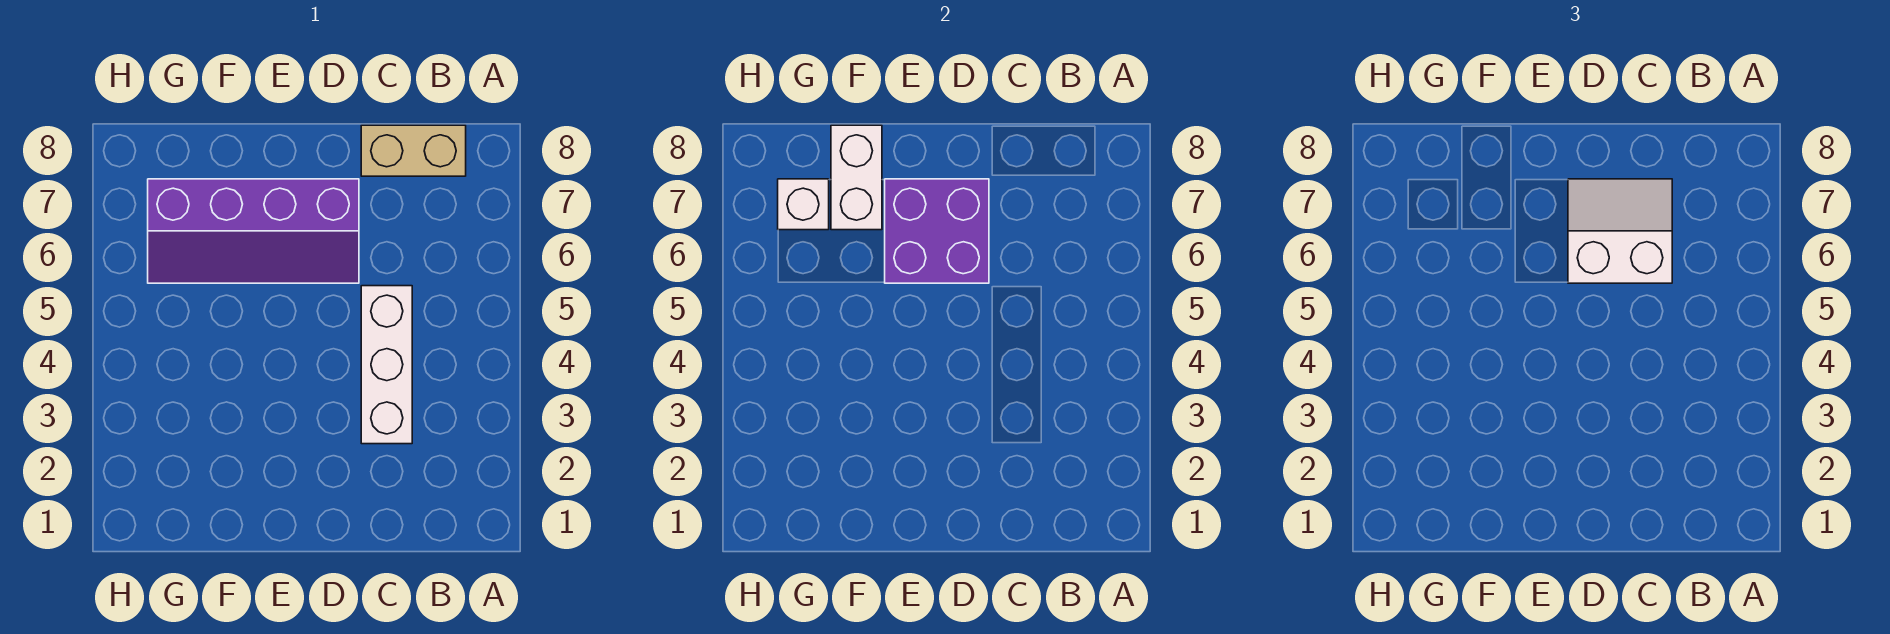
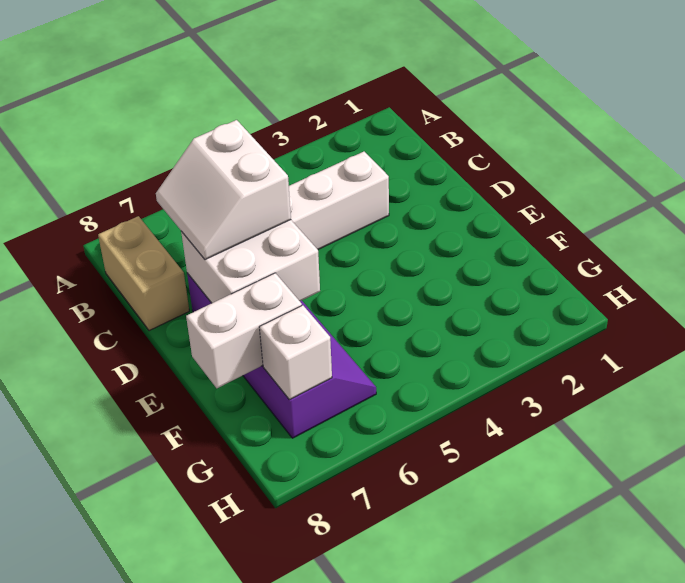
purple brick D6:E7 level 2 -> white brick D6:E7 level 2

